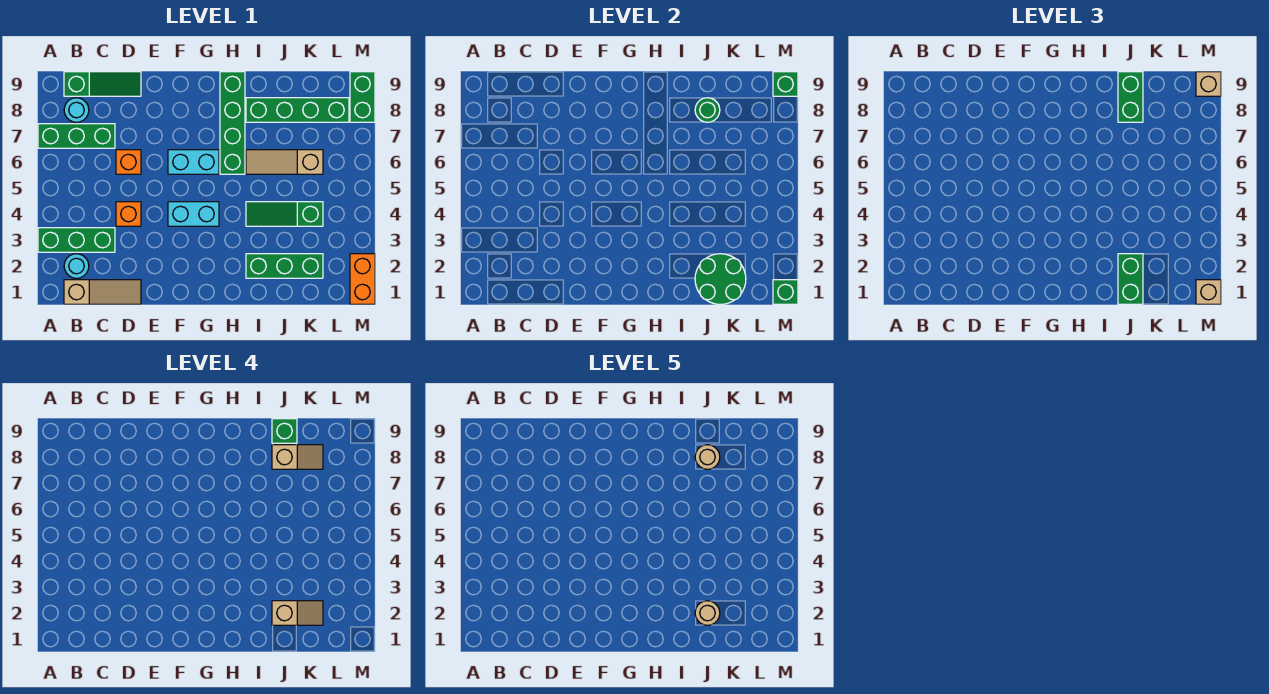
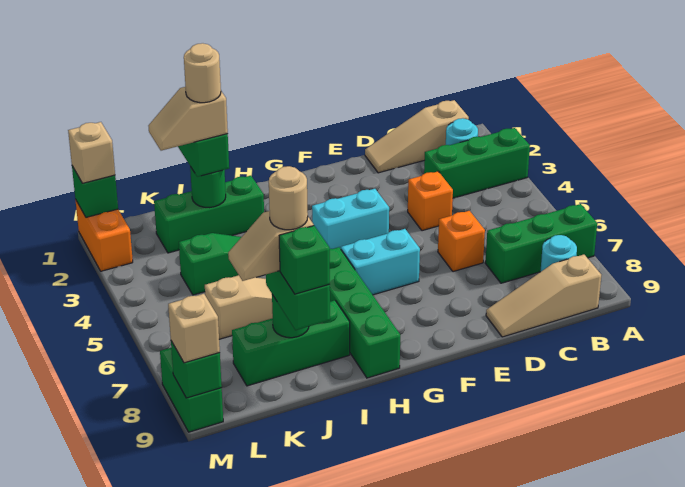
green slope B9:D9 level 1 top B -> tan slope B9:D9 level 1 top B
green brick I8:L8 level 1 -> green brick I8:K8 level 1
green round brick J1:K2 level 2 -> green round brick J2 level 2

